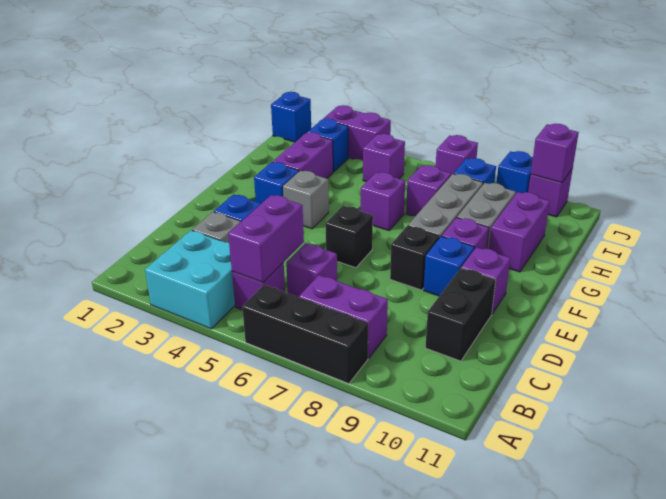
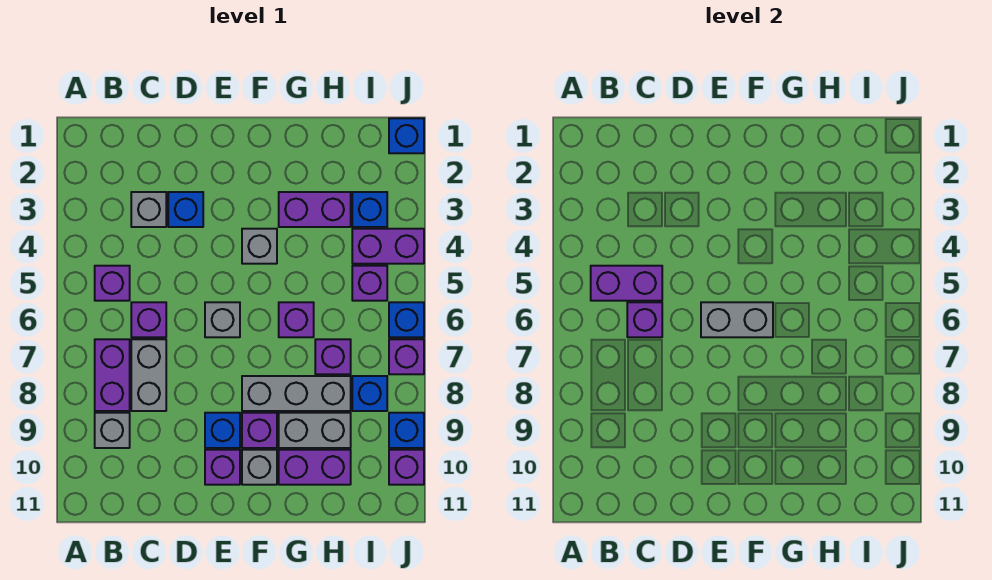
cyan brick A3:B4 level 1 -> none
black brick A6:A8 level 1 -> none
none -> grey brick B9 level 1
none -> grey brick C7:C8 level 1
black brick C10:D10 level 1 -> none
black brick E6 level 1 -> grey brick E6 level 1
none -> grey brick E6:F6 level 2
black brick E8 level 1 -> none
blue brick F3 level 1 -> blue brick J6 level 1
none -> grey brick F10 level 1
purple brick J3:J4 level 1 -> purple brick I4:J4 level 1
purple brick J10 level 2 -> purple brick C6 level 2

